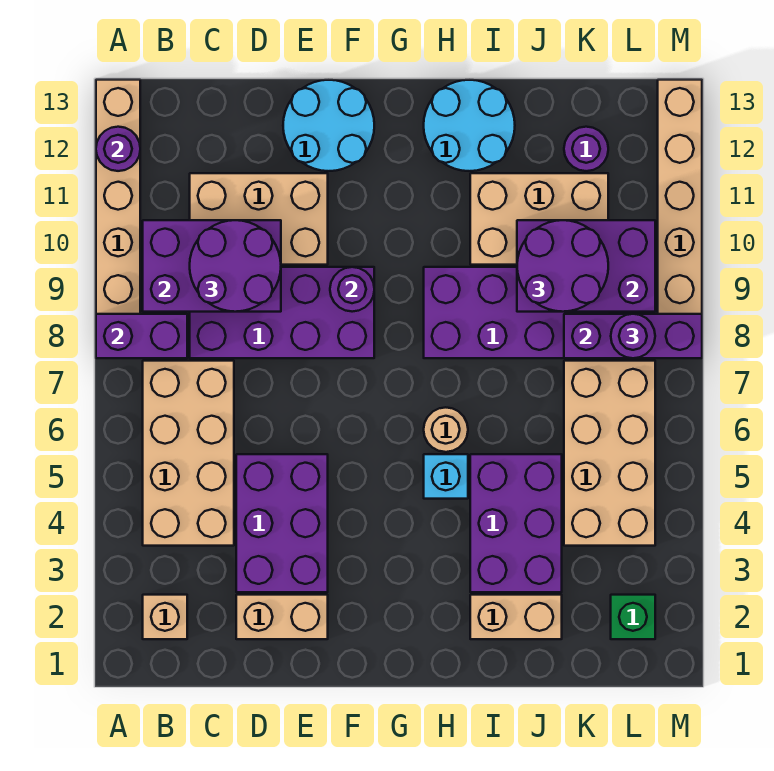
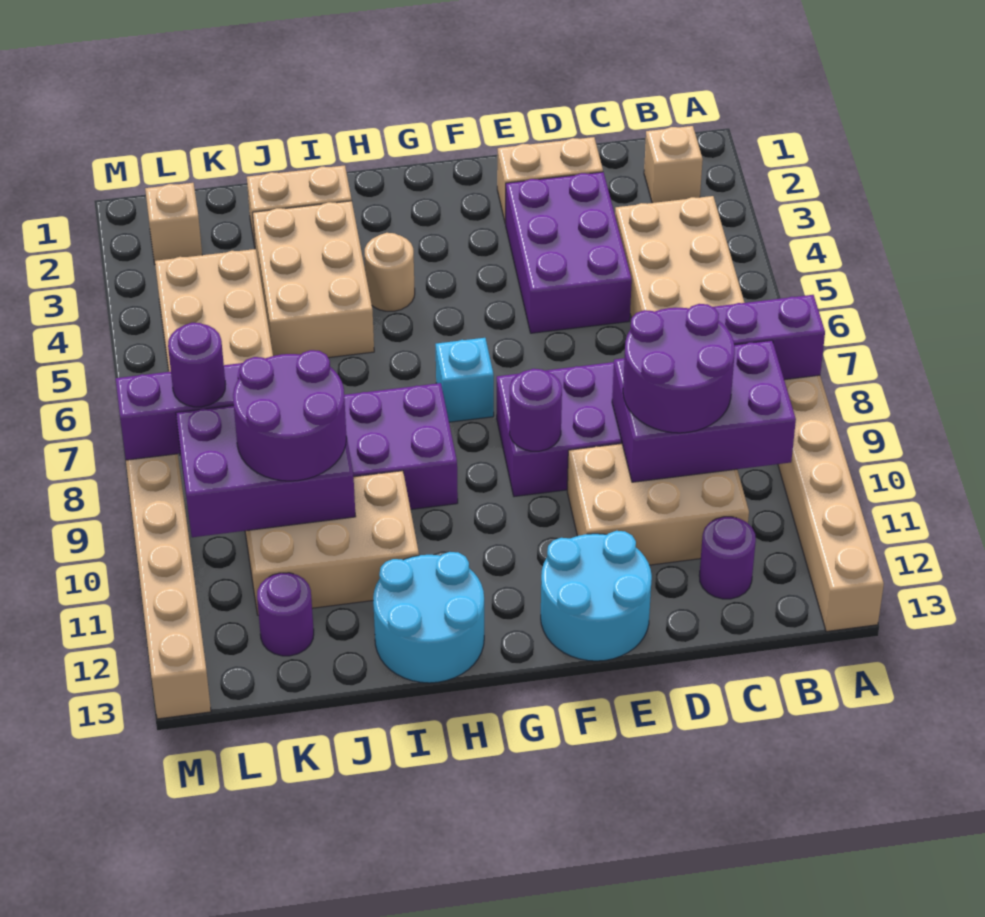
purple round brick A12 level 2 -> purple round brick C12 level 1
cyan brick H5 level 1 -> cyan brick G7 level 1
tan round brick H6 level 1 -> tan round brick H4 level 1
purple brick I3:J5 level 1 -> tan brick I3:J5 level 1
green brick L2 level 1 -> tan brick L2 level 1

